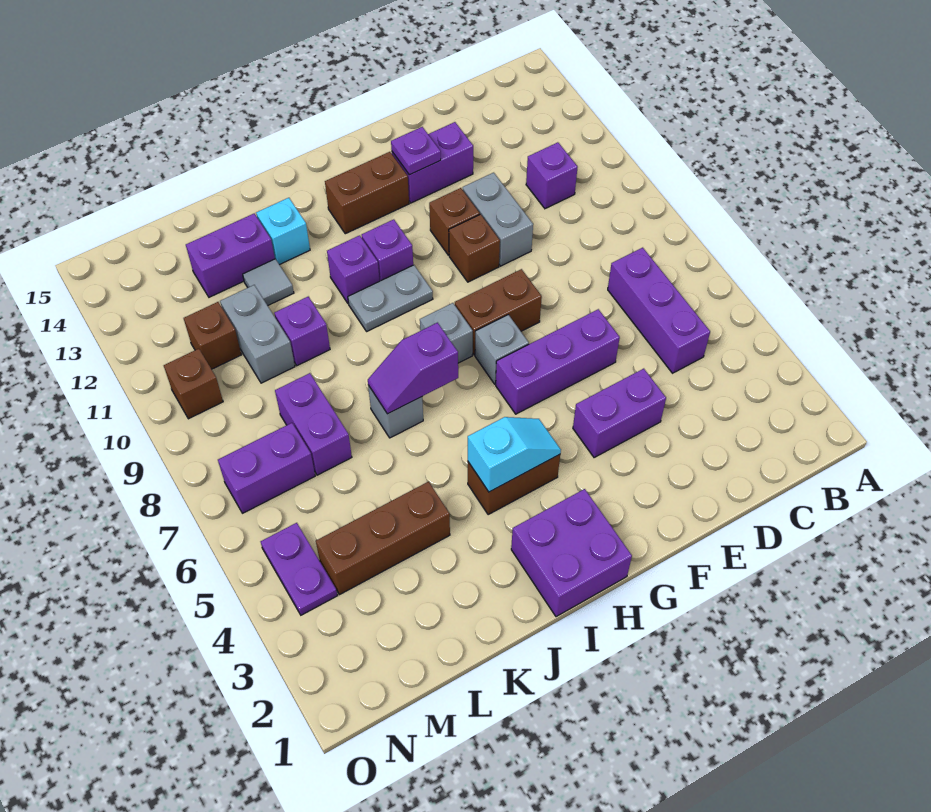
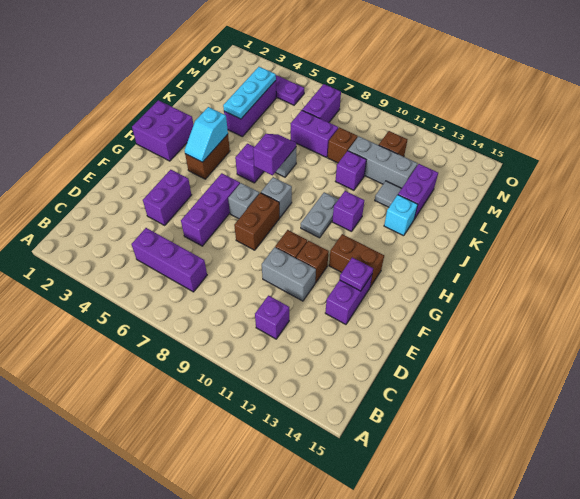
brown brick G13:H13 level 1 -> brown brick G12:G13 level 1
purple brick H11 level 1 -> purple brick I6 level 1
brown brick K4:M4 level 1 -> purple brick K4:M4 level 1
none -> cyan plate K4:M4 level 2
grey brick L10:L11 level 1 -> grey brick L10:L12 level 1
brown brick N10 level 1 -> brown brick L9 level 1

